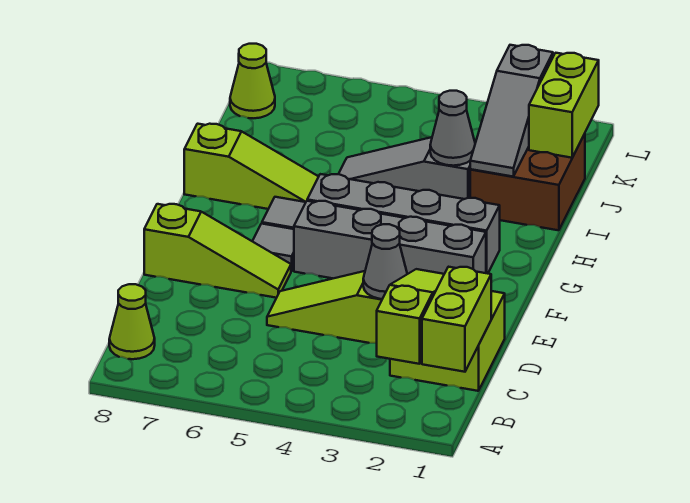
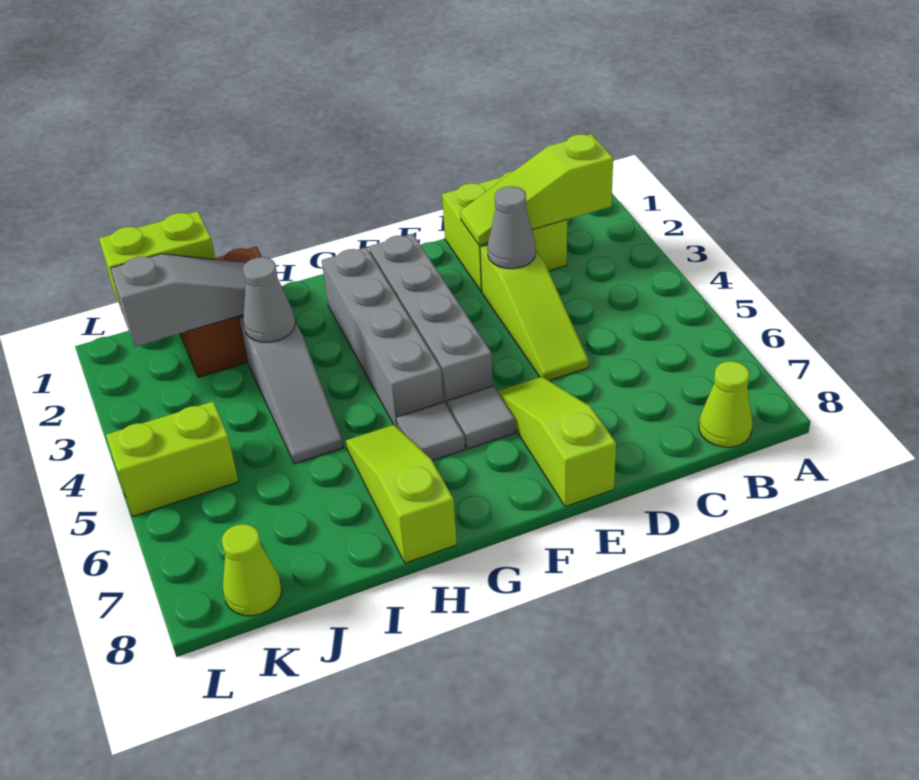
lime brick B1:C1 level 2 -> lime brick K5:L5 level 1

